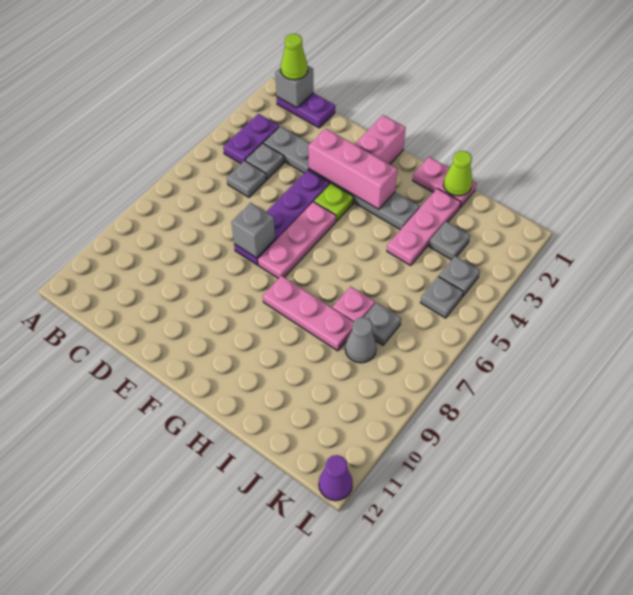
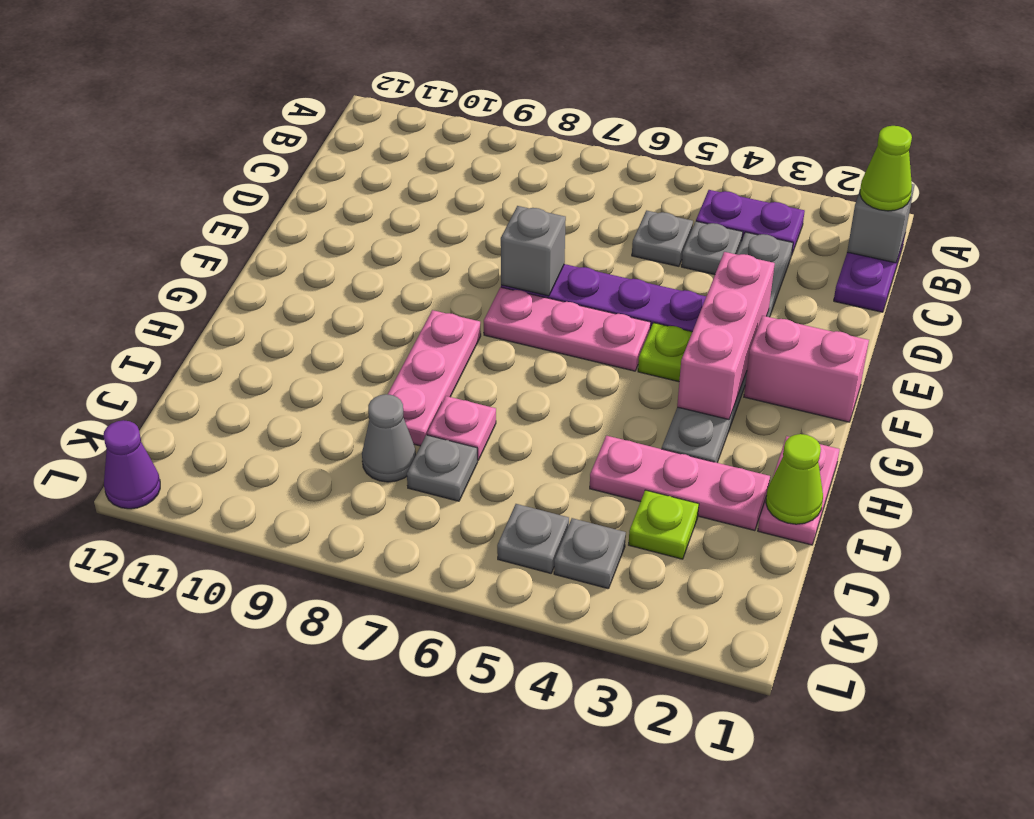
grey plate J3 level 1 -> lime plate J3 level 1

